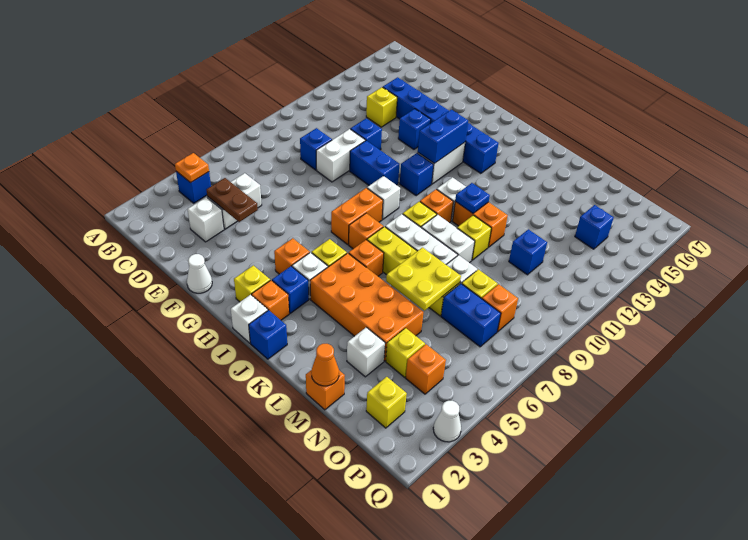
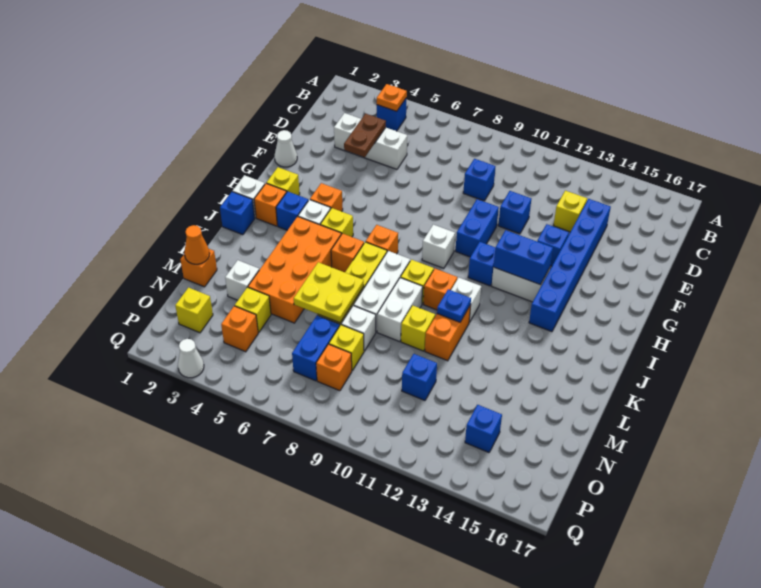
white brick E9:E10 level 1 -> none
orange brick H7:H8 level 1 -> none

